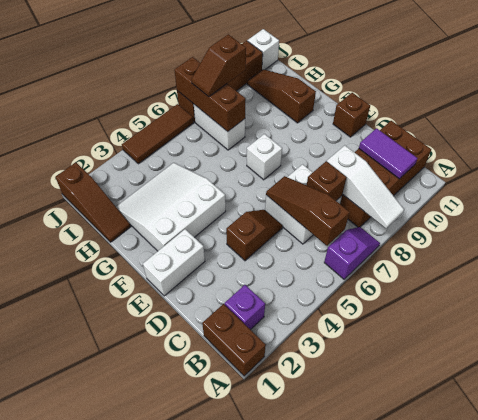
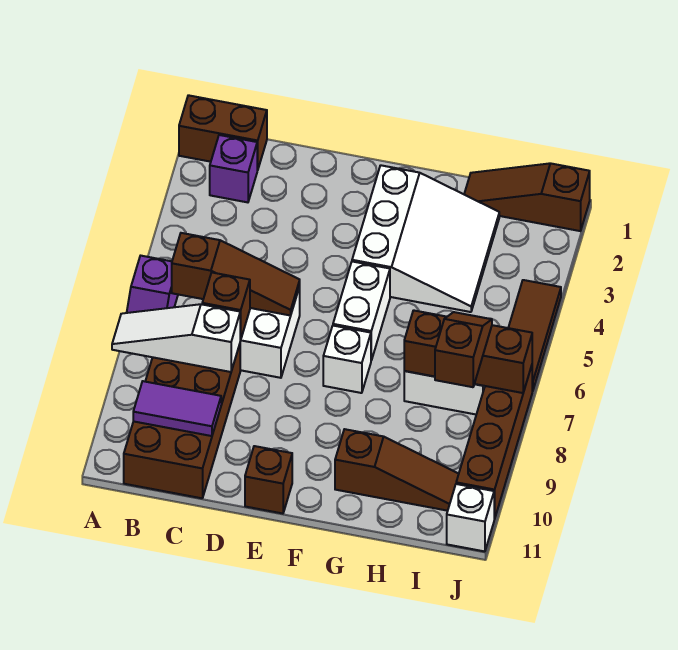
brown slope D4:D5 level 1 top 4 -> none
white brick E1:E2 level 1 -> white brick F5:F6 level 1

